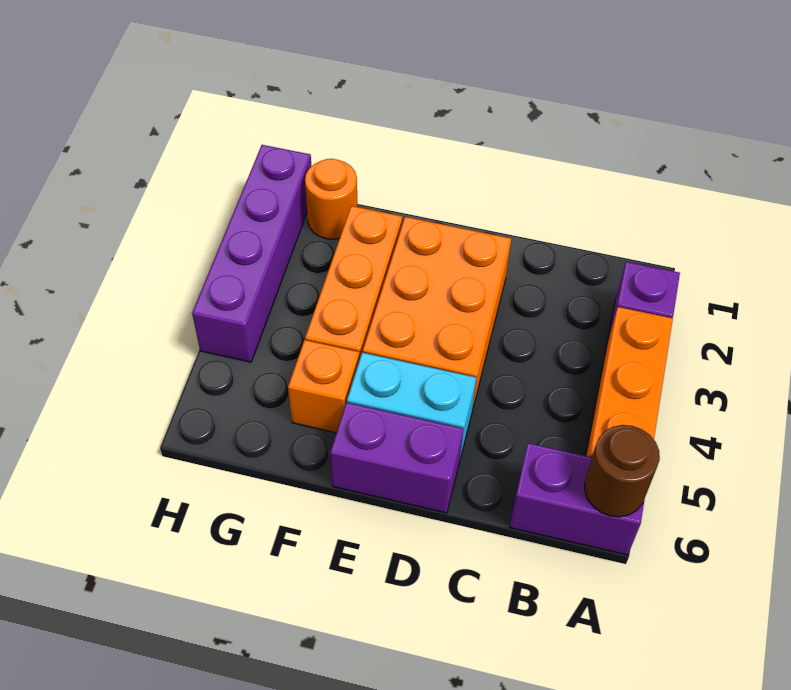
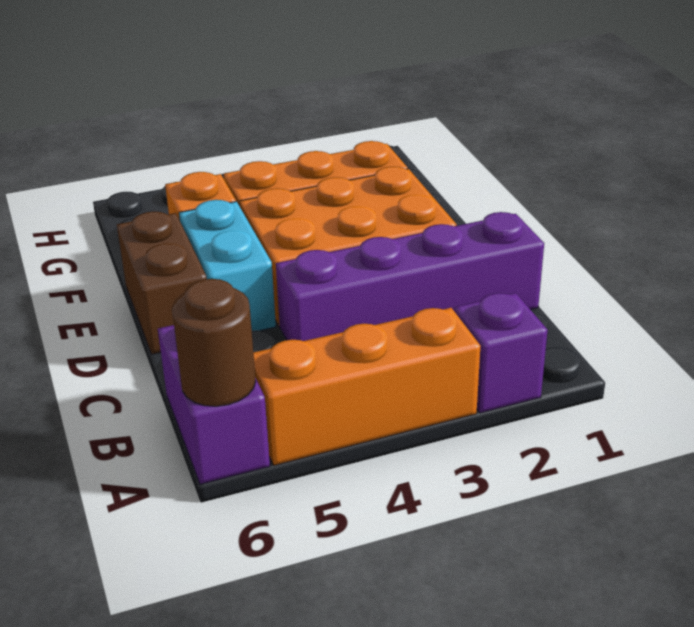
purple brick D6:E6 level 1 -> brown brick D6:E6 level 1
orange round brick G1 level 1 -> none
purple brick H1:H4 level 1 -> purple brick C1:C4 level 1

